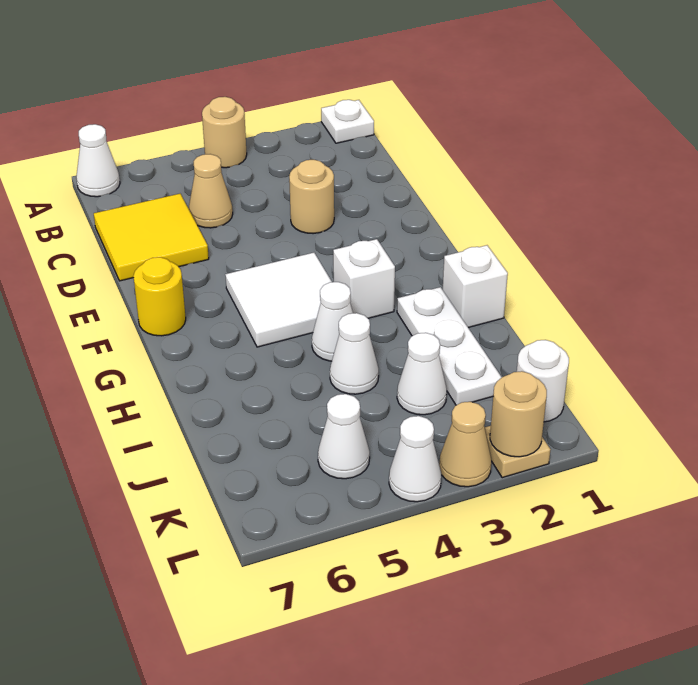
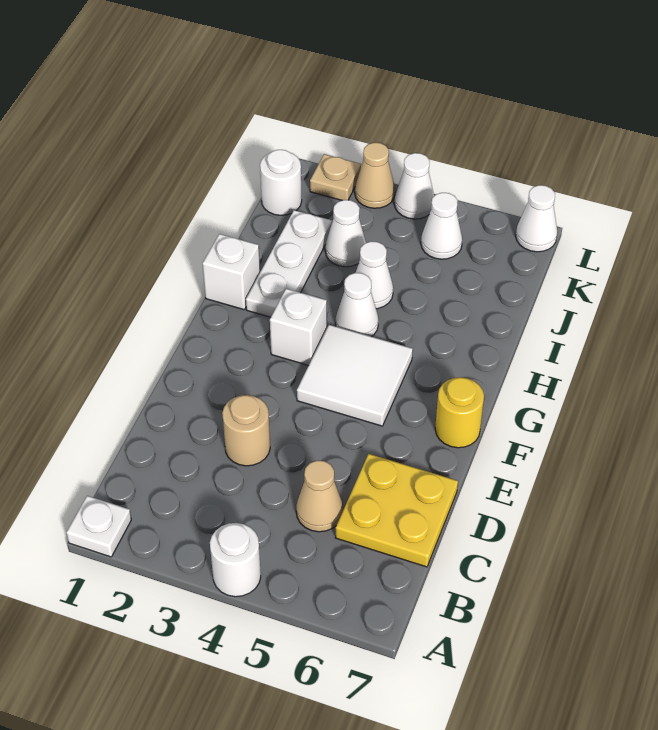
tan round brick A4 level 1 -> white round brick A4 level 1
white cone A7 level 1 -> white cone L7 level 1
yellow tile C6:D7 level 1 -> yellow plate C6:D7 level 1
tan round brick L2 level 2 -> none

